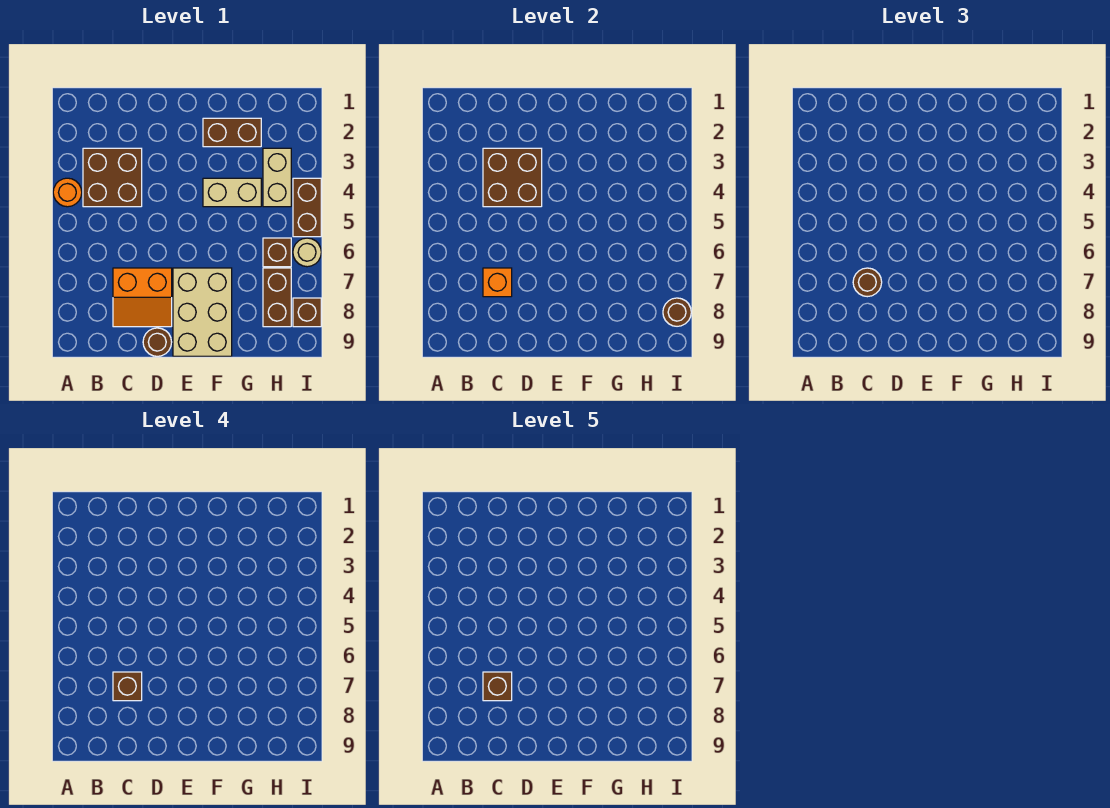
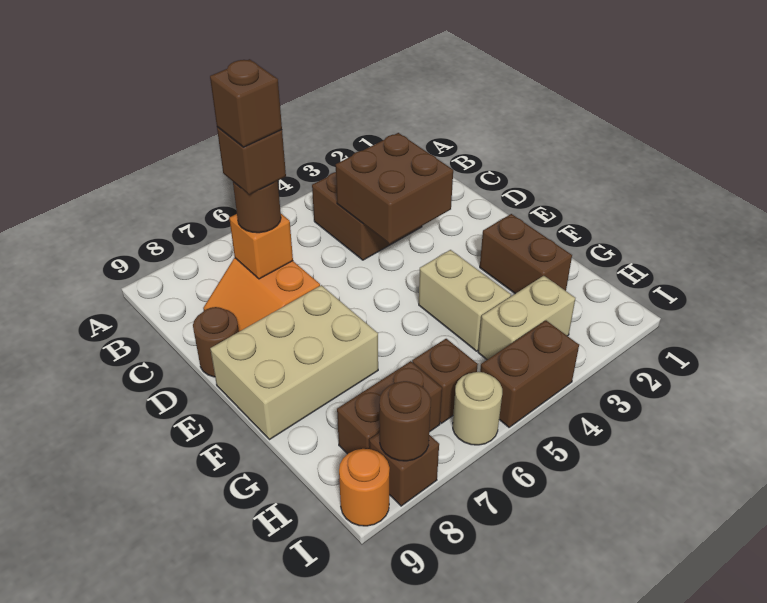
orange round brick A4 level 1 -> orange round brick I9 level 1

